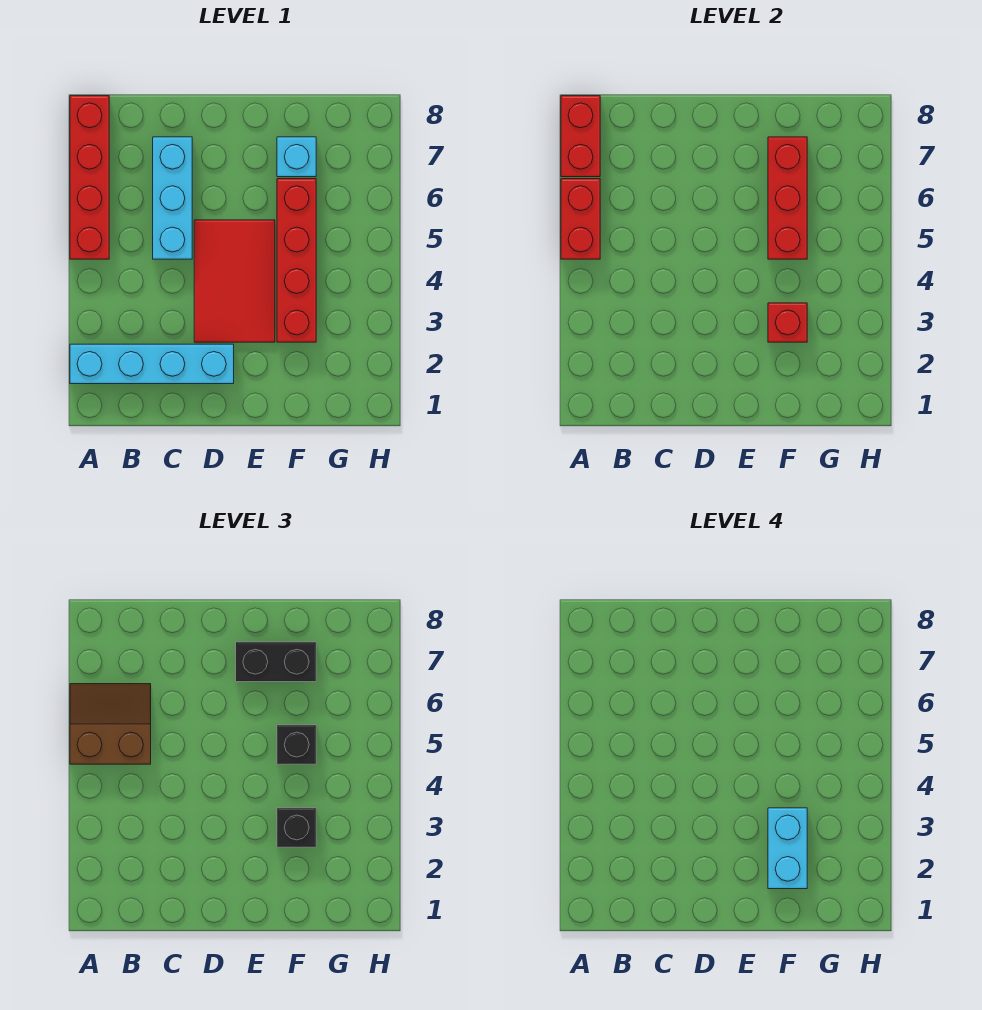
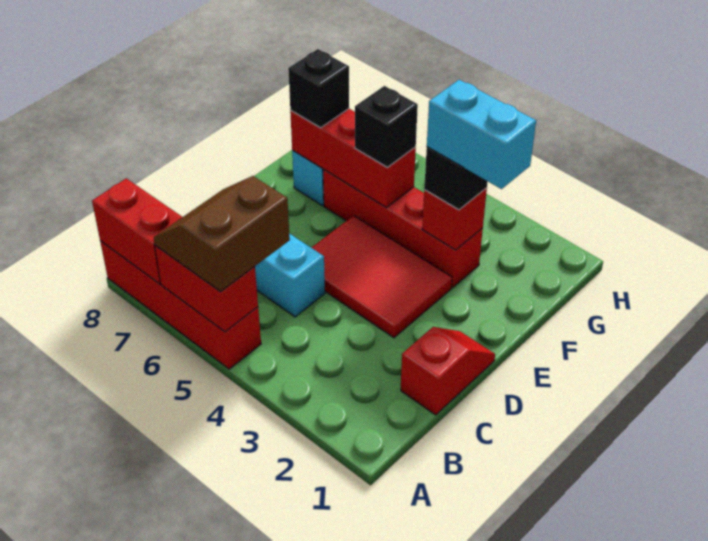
cyan brick A2:D2 level 1 -> none
none -> red slope C1:D1 level 1 top C
black brick E7:F7 level 3 -> black brick F7 level 3

